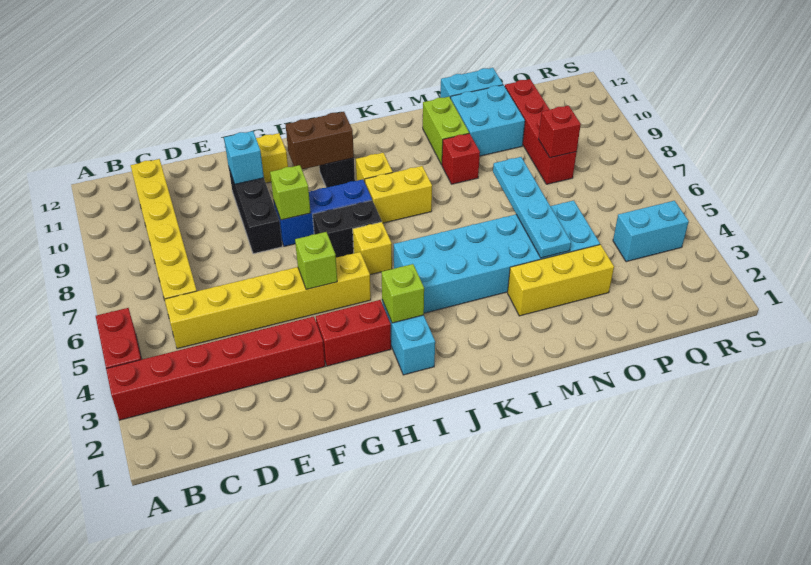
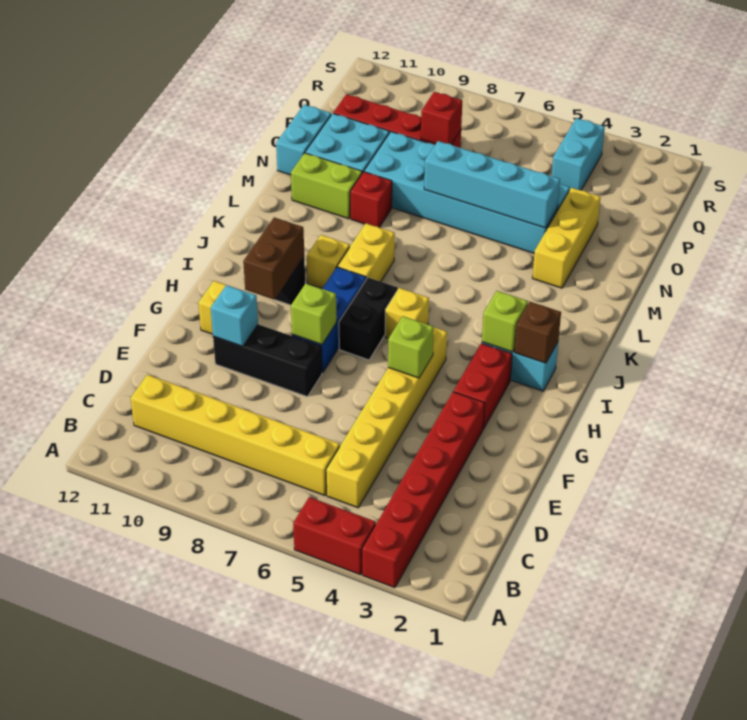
none -> brown brick I2 level 2
cyan brick J4:O5 level 1 -> cyan brick N4:O9 level 1
cyan plate N4:N7 level 2 -> cyan brick N4:N7 level 2

